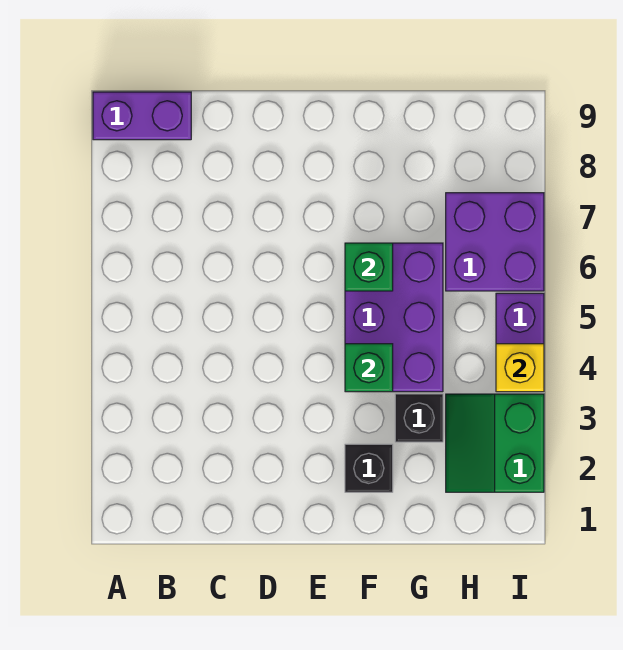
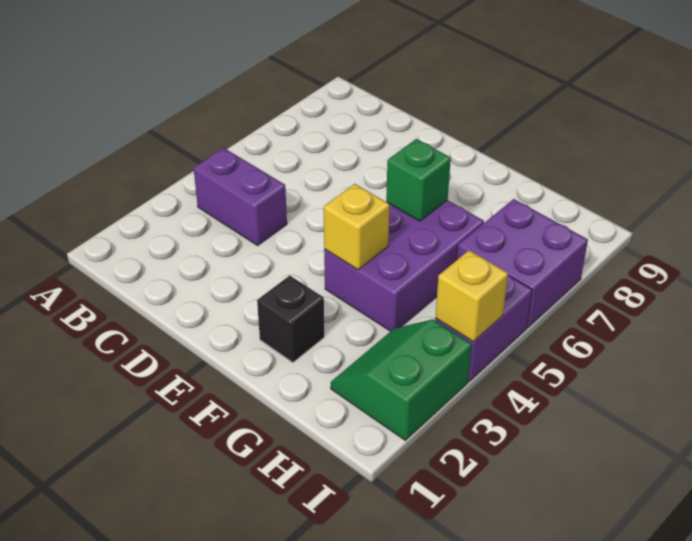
purple brick A9:B9 level 1 -> purple brick B4:C4 level 1
green brick F4 level 2 -> yellow brick F4 level 2
black brick G3 level 1 -> none

